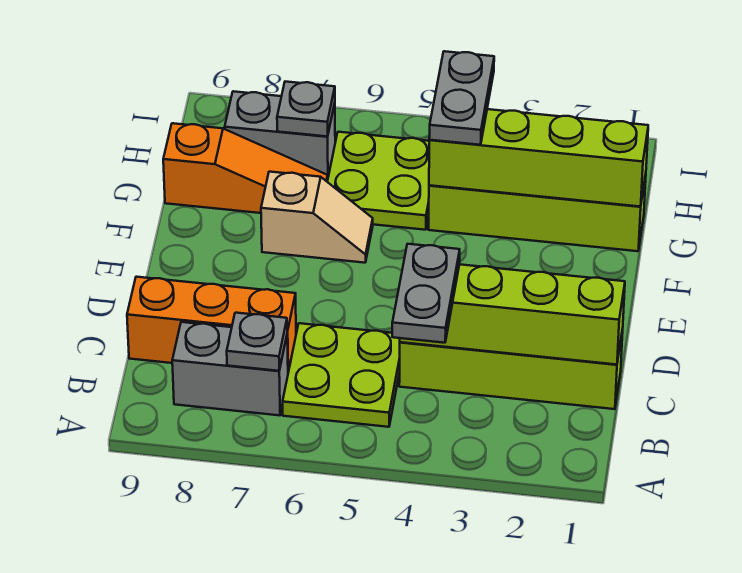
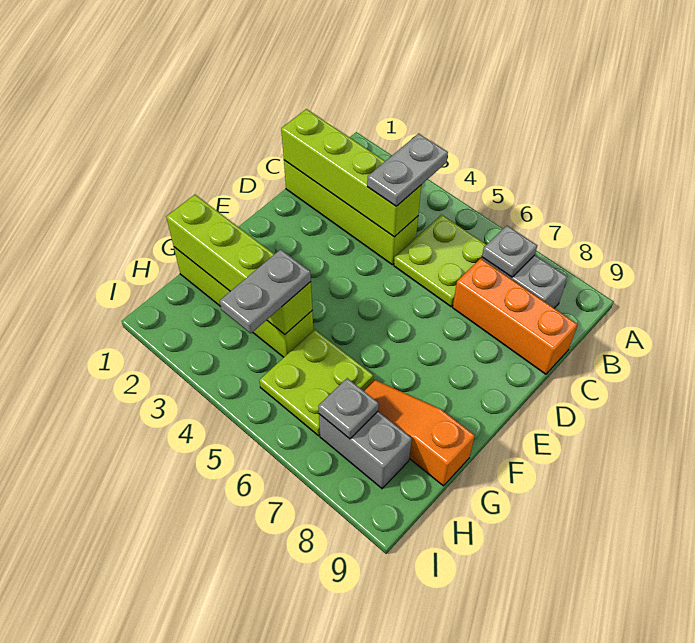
tan slope F6:F7 level 1 top 7 -> none

